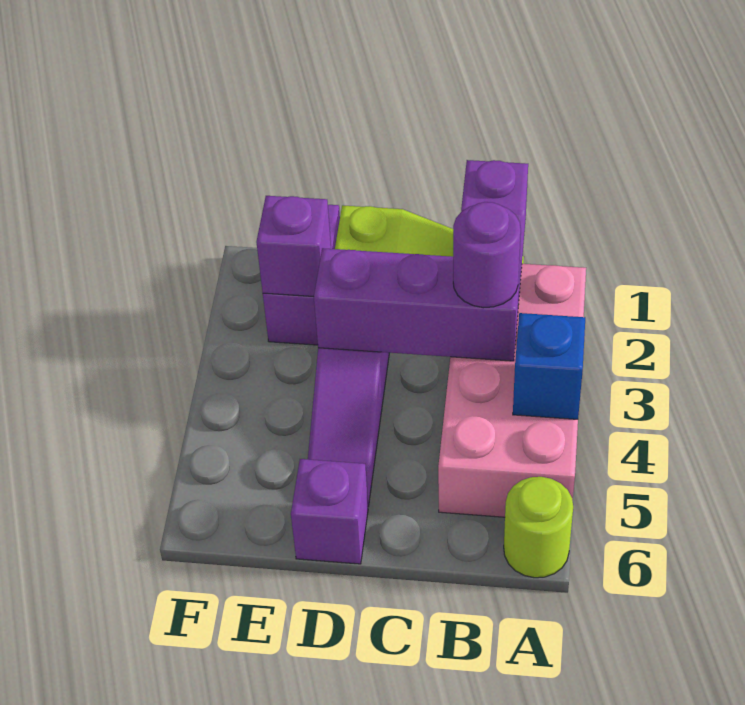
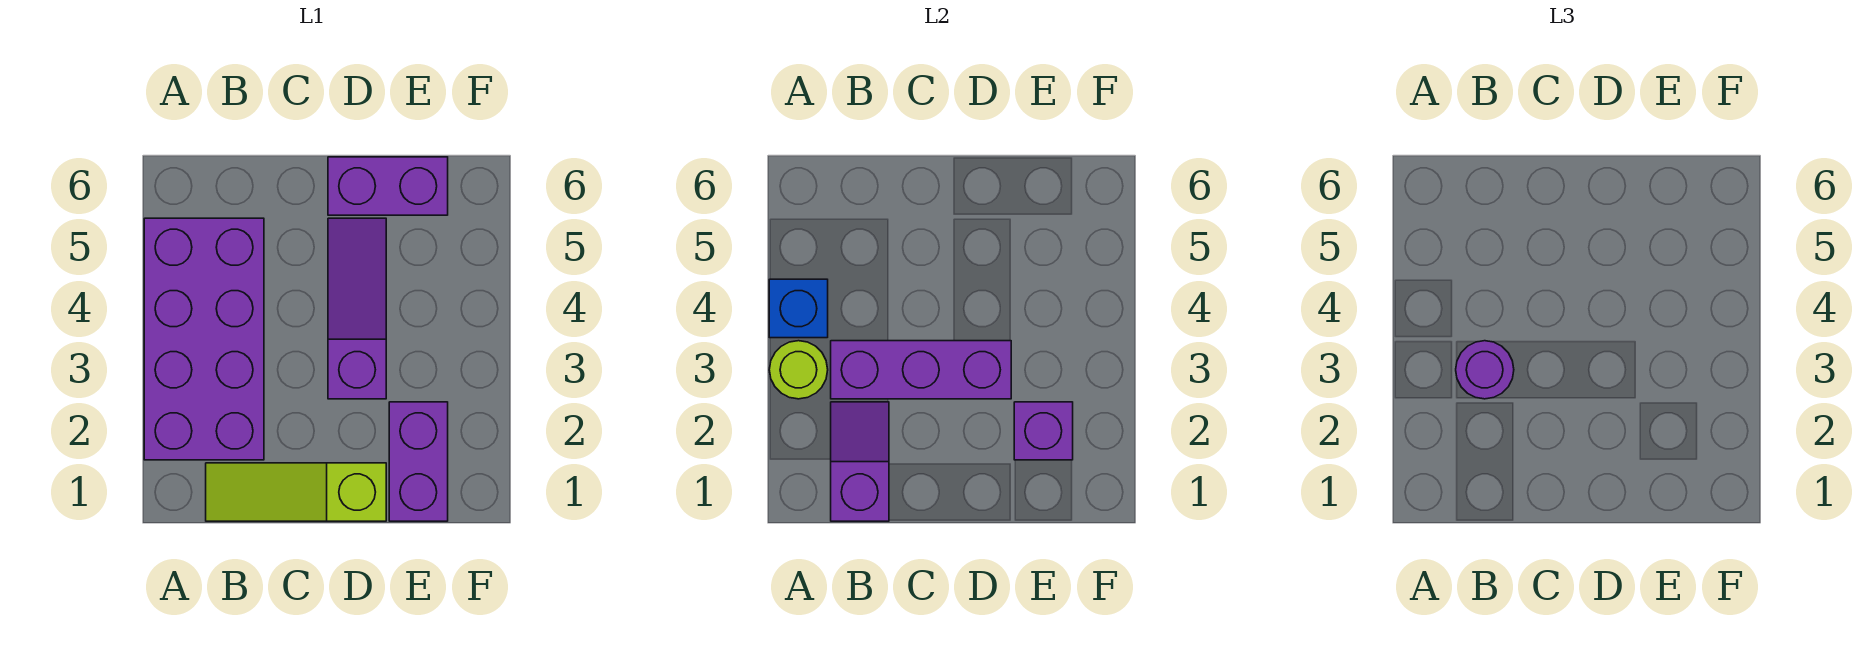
pink brick A2:B5 level 1 -> purple brick A2:B5 level 1
lime round brick A6 level 1 -> lime round brick A3 level 2
purple brick D6 level 1 -> purple brick D6:E6 level 1

